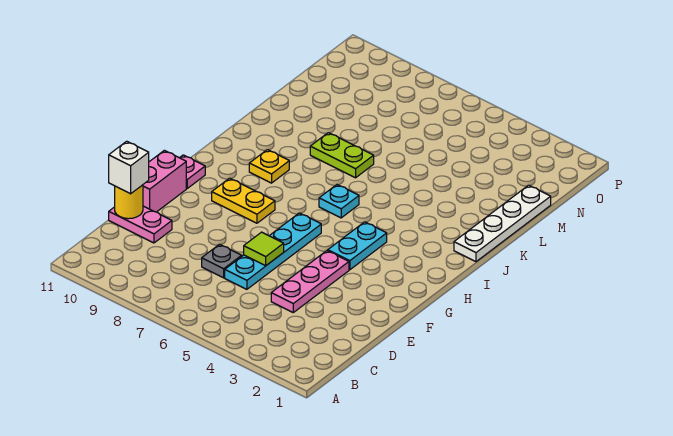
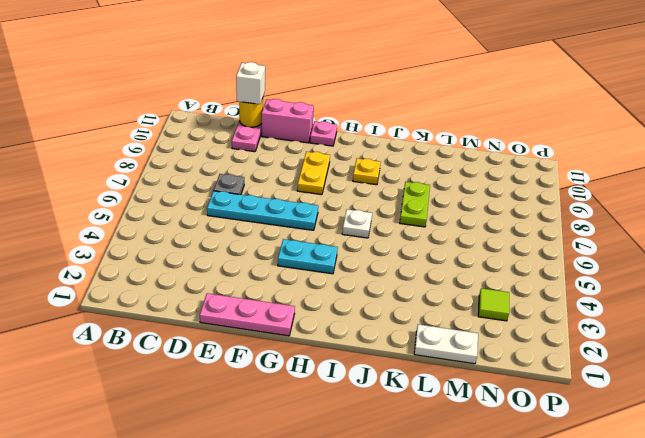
pink plate D4:F4 level 1 -> pink plate E1:G1 level 1
lime tile E6 level 2 -> lime tile N3 level 1
cyan plate I6 level 1 -> white plate I6 level 1
white plate J1:M1 level 1 -> white plate L1:M1 level 1

